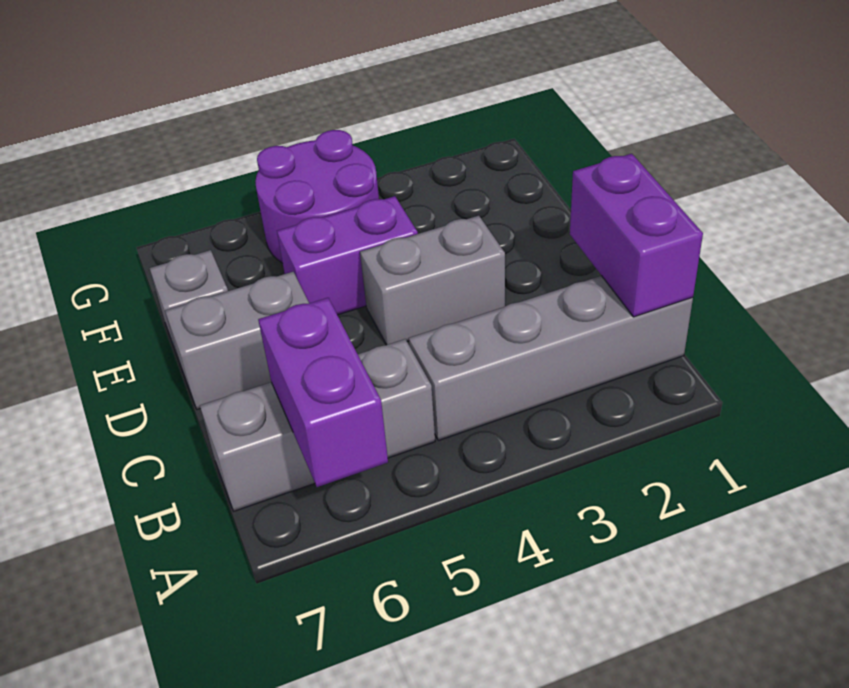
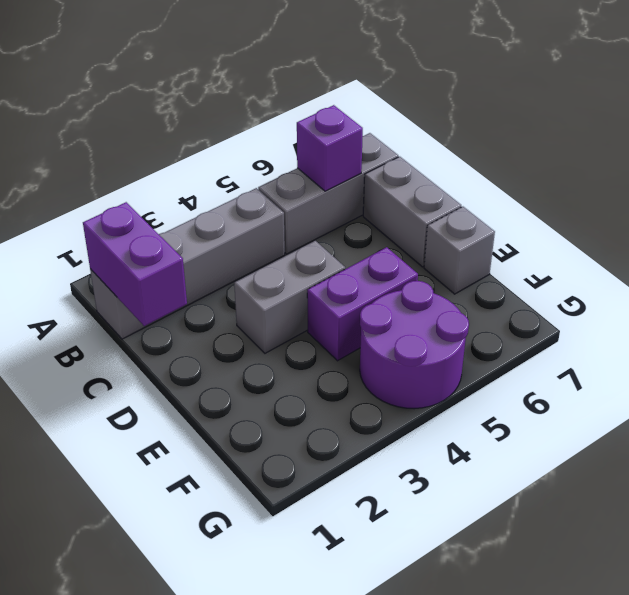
purple brick A6:B6 level 2 -> purple brick B6 level 2
grey brick D6:D7 level 1 -> grey brick C7:D7 level 1

